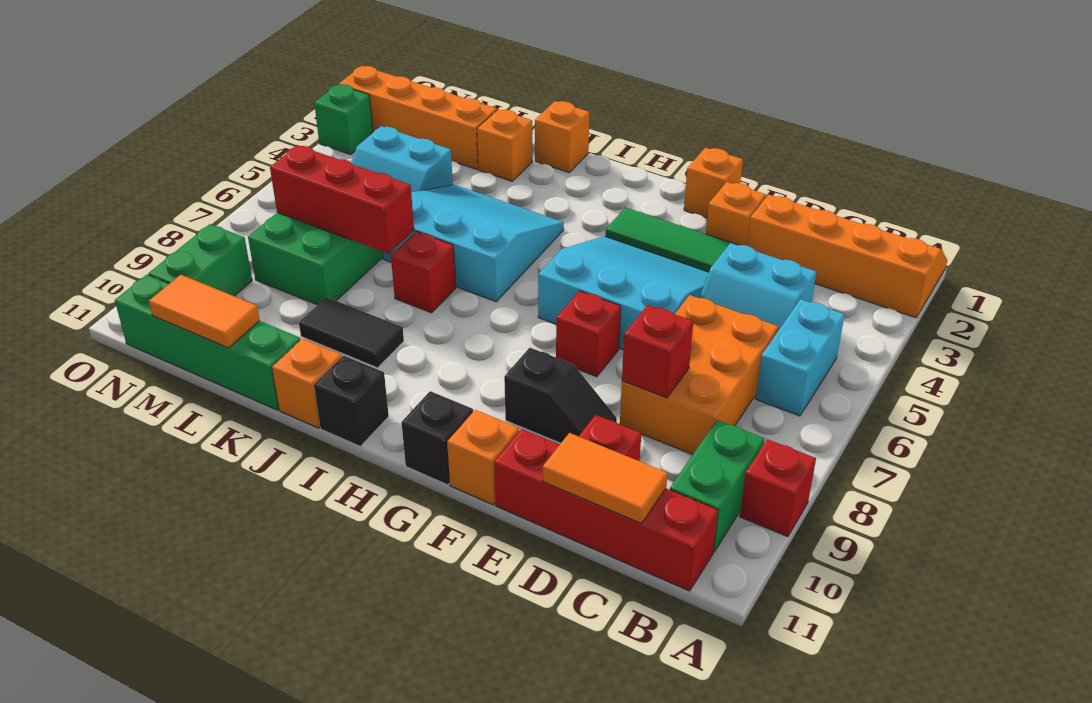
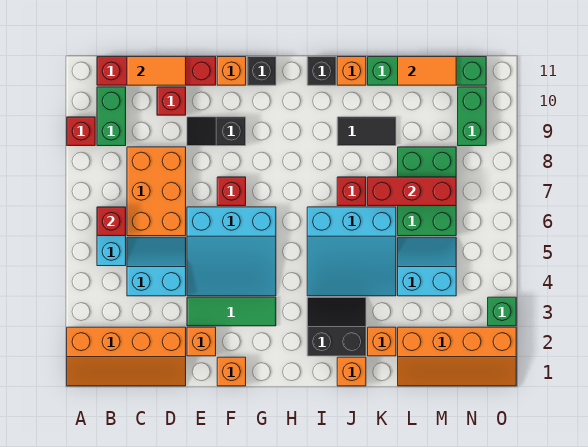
red brick D8 level 2 -> red brick B6 level 2
none -> black slope I2:J3 level 1 top 2

